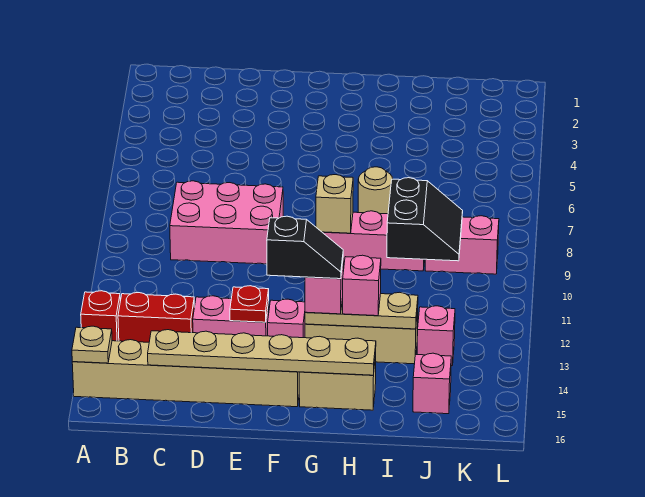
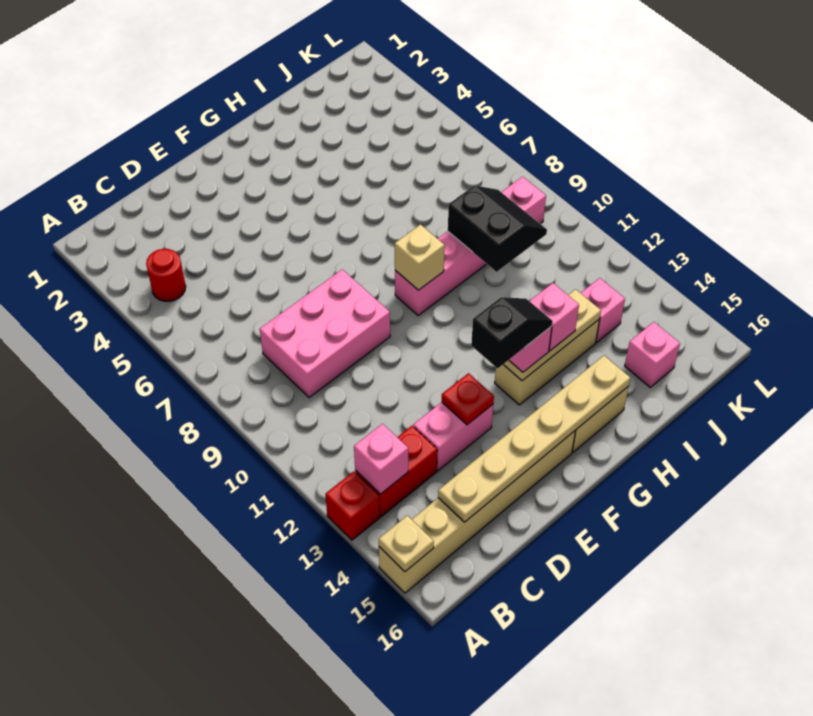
none -> red round brick B4 level 1
pink brick F13 level 1 -> pink brick B13 level 2
tan round brick H7 level 1 -> none

